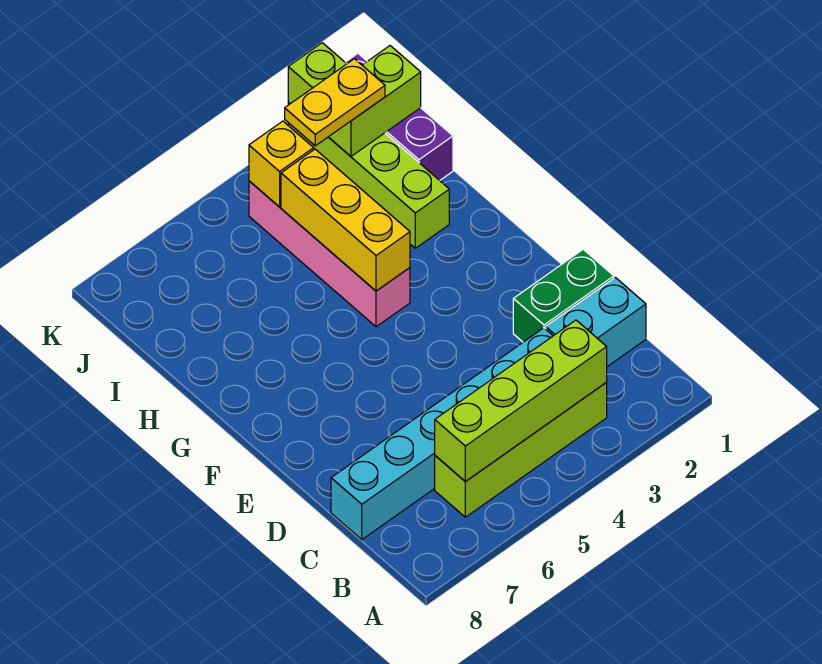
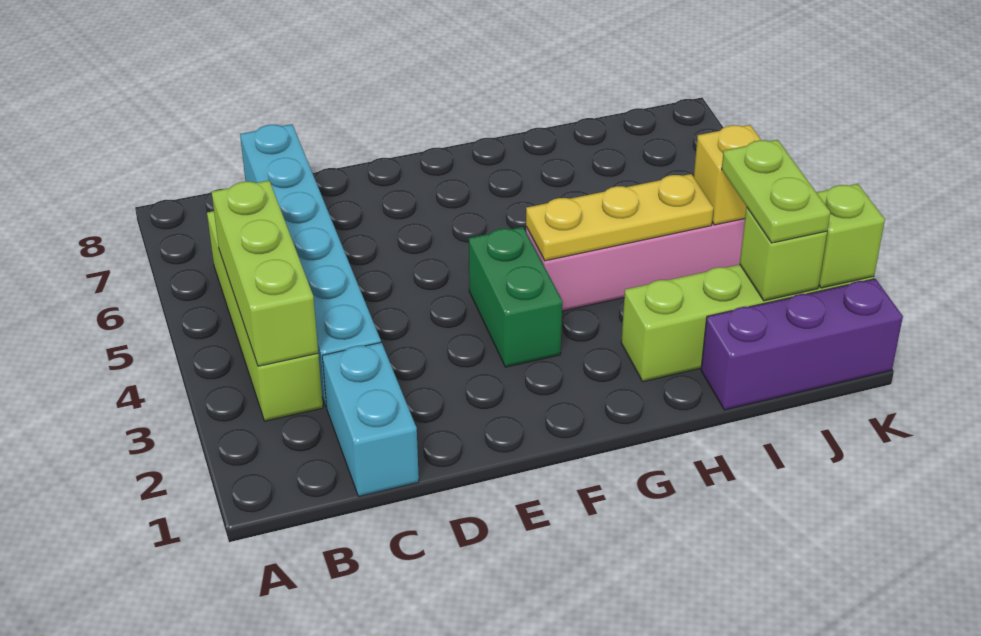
lime brick B3:B6 level 2 -> lime brick B3:B5 level 2
green brick D1:D2 level 1 -> green brick F3:F4 level 1
yellow brick G4:I4 level 2 -> yellow plate G4:I4 level 2
lime brick J1:J2 level 2 -> lime brick J2 level 2
yellow plate J2:J3 level 3 -> lime plate J2:J3 level 3

